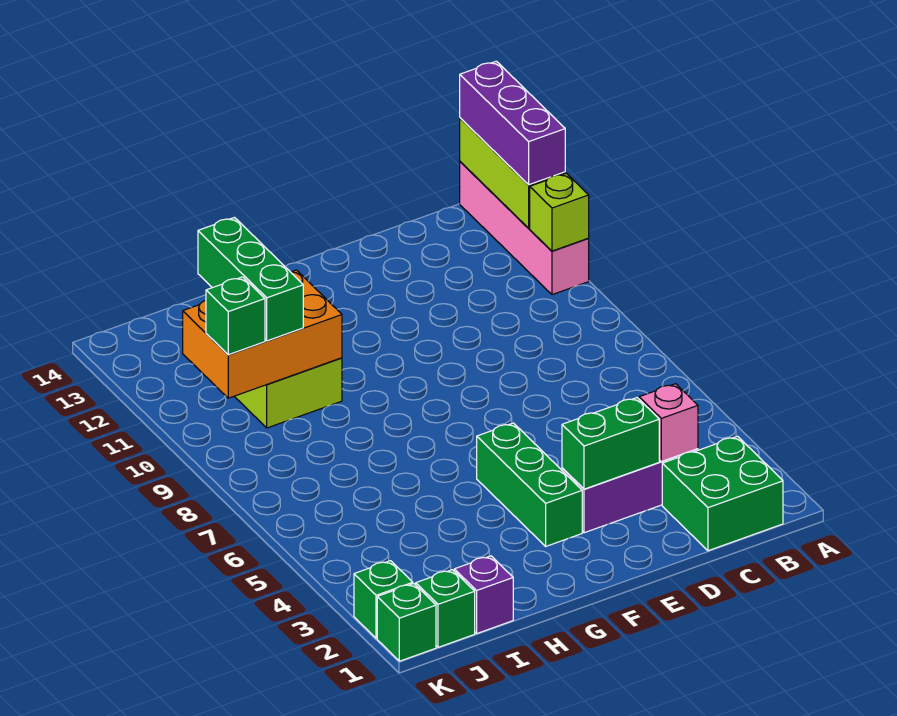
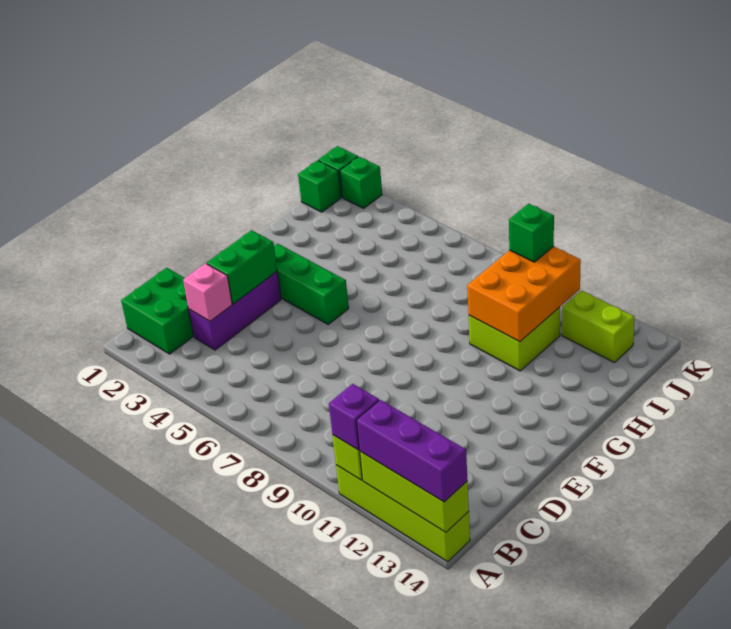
pink brick A11:A14 level 1 -> lime brick A11:A14 level 1
purple brick I1 level 1 -> purple brick A11 level 3
green brick I10:I12 level 3 -> none
none -> lime brick J12:J13 level 1

